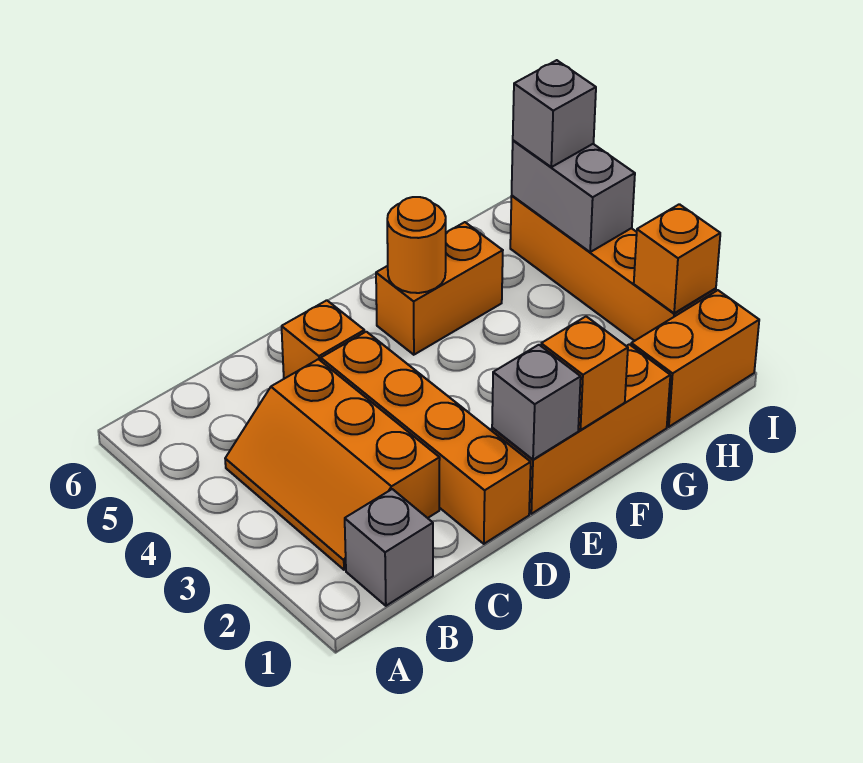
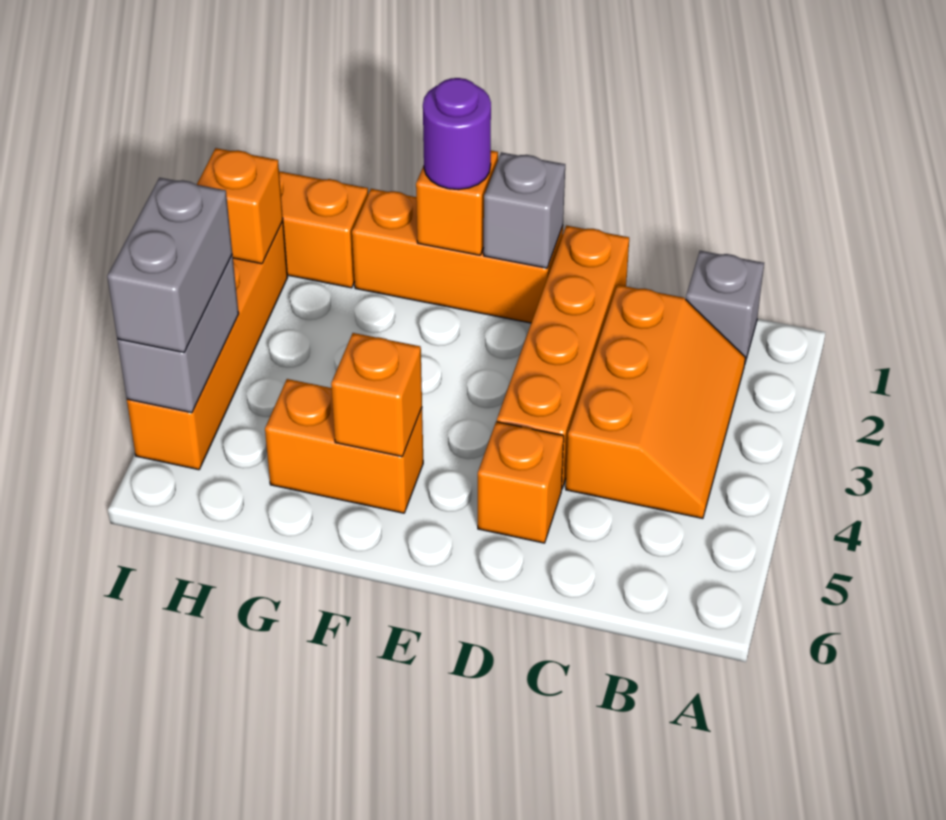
none -> purple round brick F1 level 3
orange round brick F5 level 2 -> orange brick F5 level 2
grey brick I5 level 3 -> grey brick I4:I5 level 3

